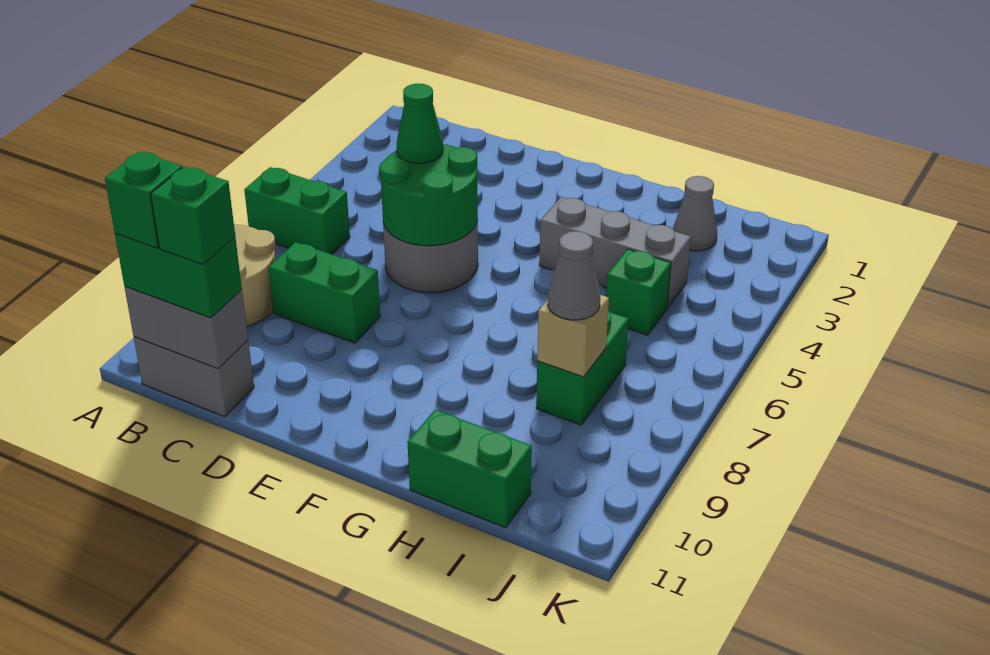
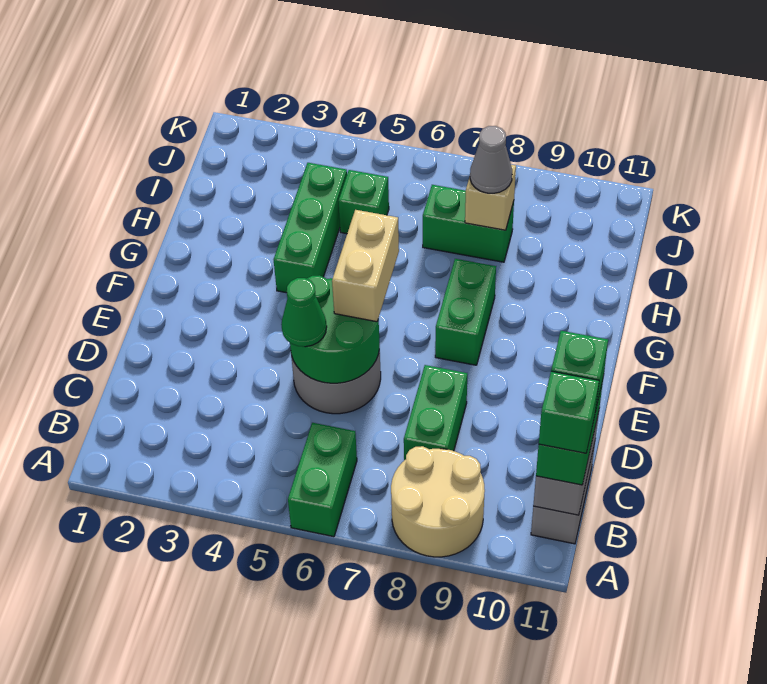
none -> tan brick E6:F6 level 3
grey brick G4:I4 level 1 -> green brick G4:I4 level 1
green brick H11:I11 level 1 -> green brick F8:G8 level 1
grey cone I2 level 1 -> none

